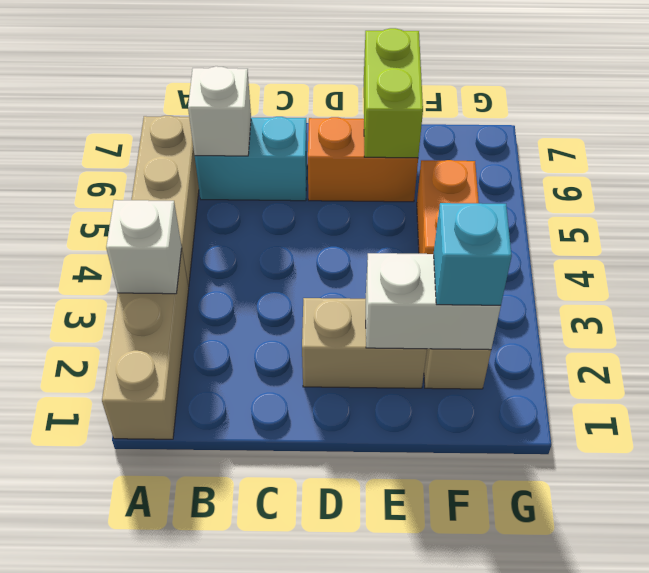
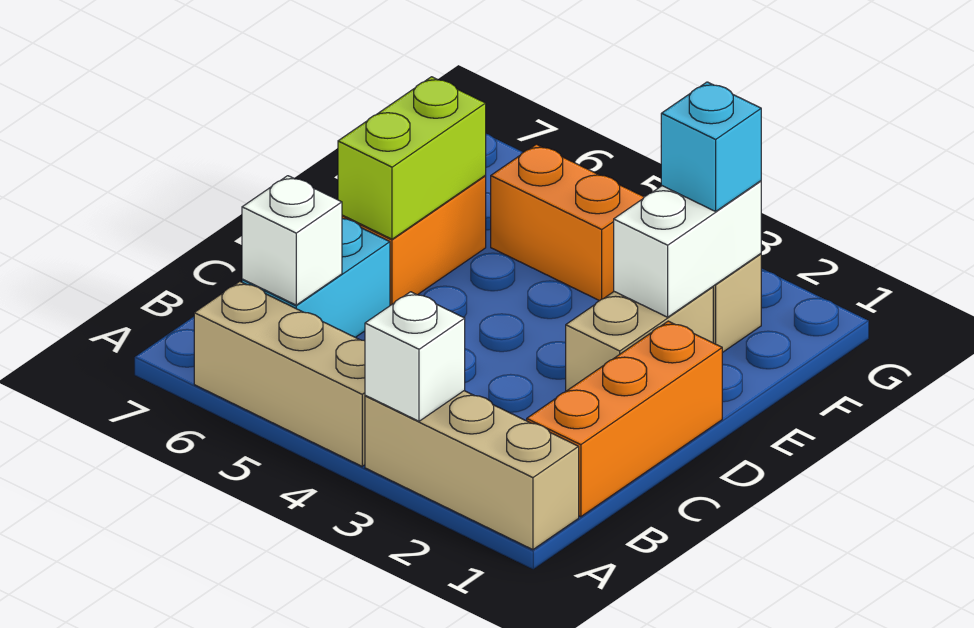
none -> orange brick B1:D1 level 1
lime brick E6:E7 level 2 -> lime brick D6:E6 level 2

